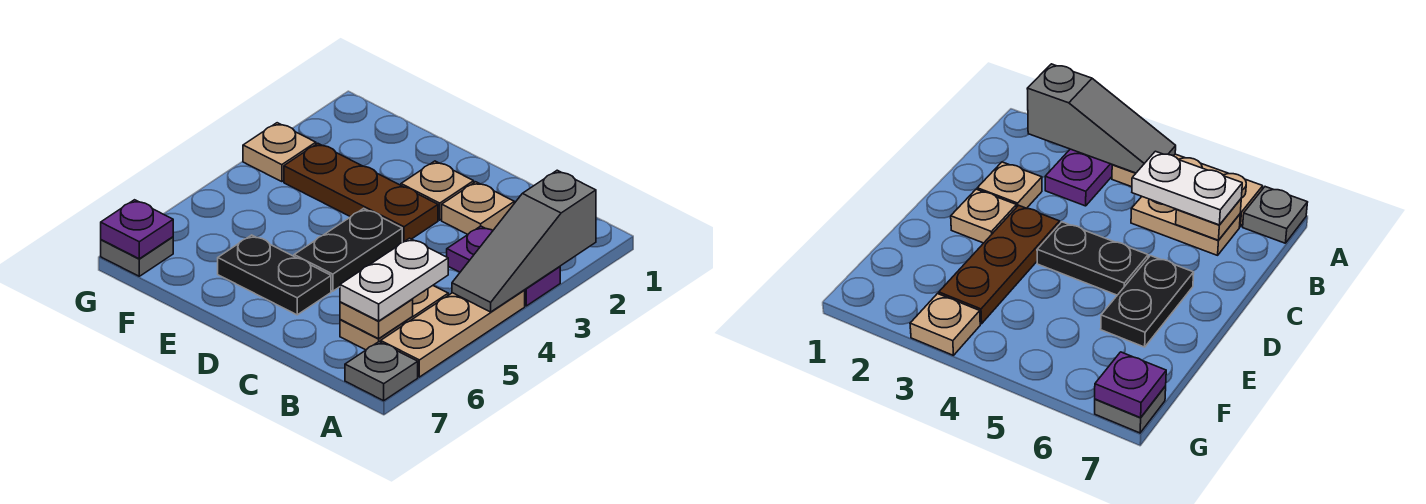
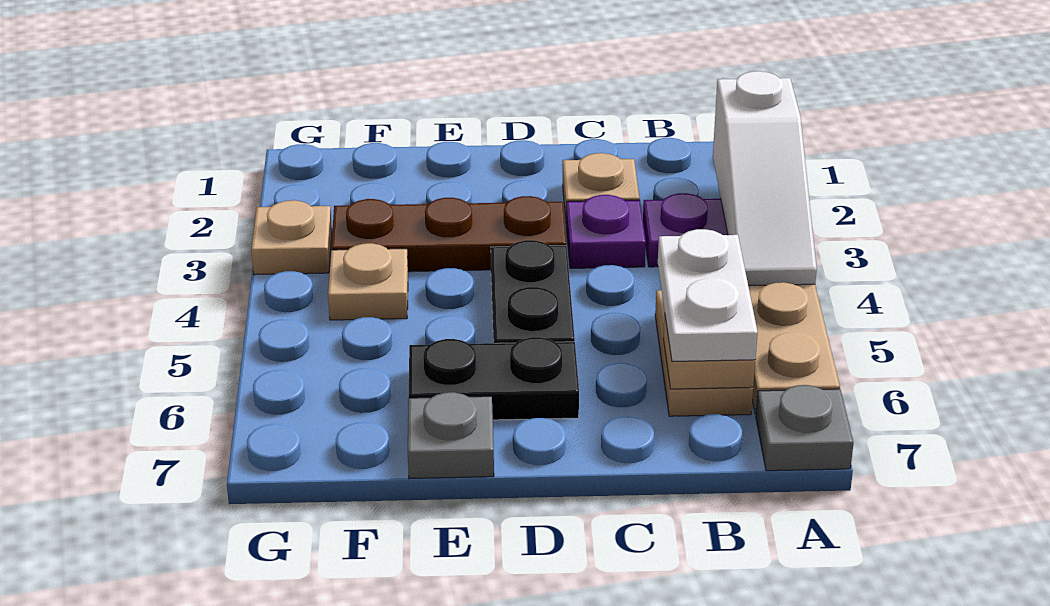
grey slope A2:A4 level 2 top 2 -> white slope A2:A4 level 2 top 2
tan plate D2 level 1 -> tan plate F4 level 1
grey plate G7 level 1 -> grey plate E7 level 1
purple plate G7 level 2 -> purple plate C3 level 1

